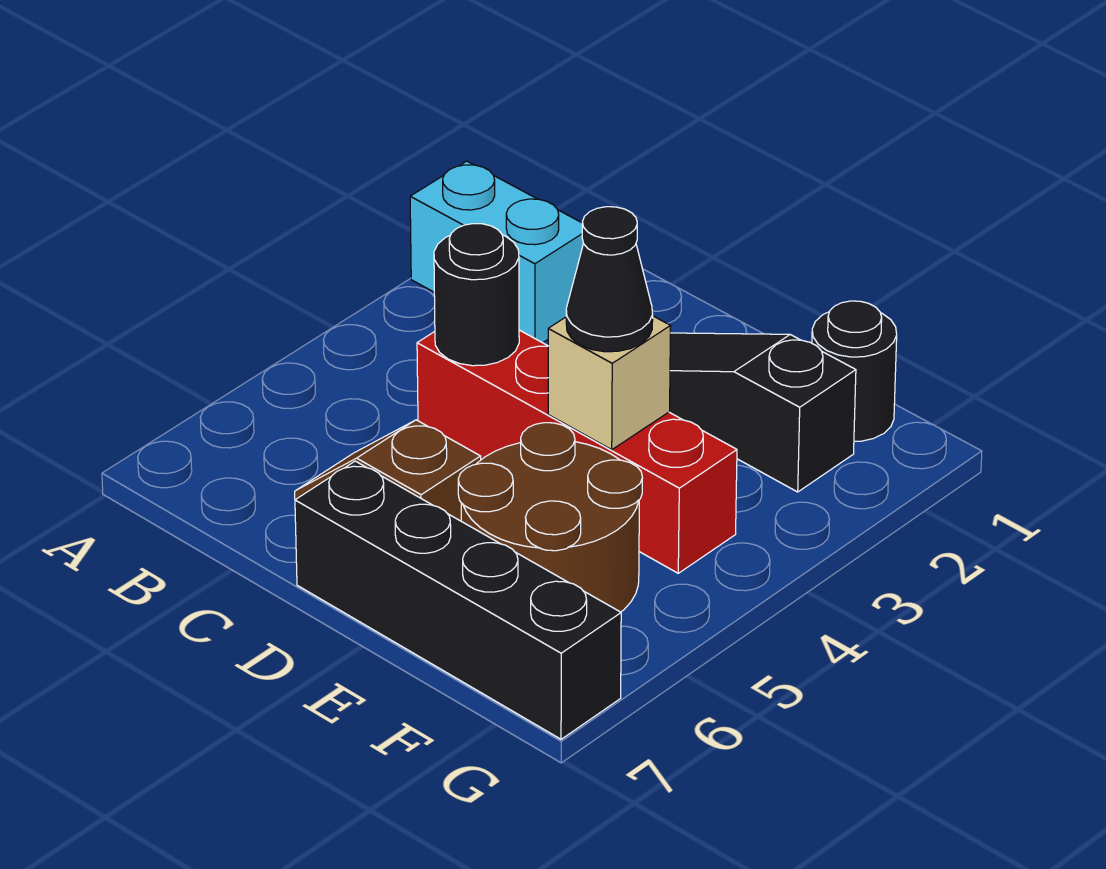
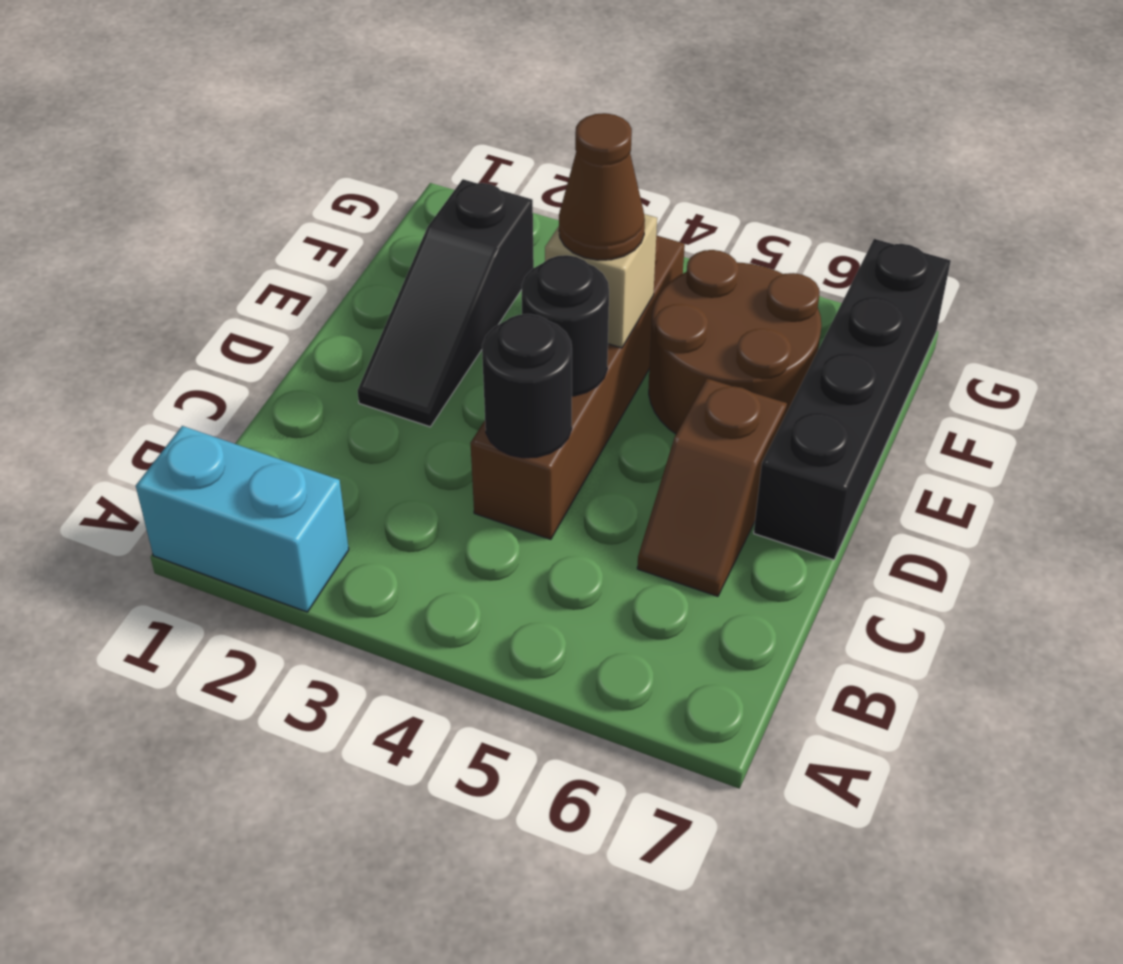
cyan brick A2:B2 level 1 -> cyan brick A1:A2 level 1
red brick C4:F4 level 1 -> brown brick C4:F4 level 1
black cone E4 level 3 -> brown cone E4 level 3
black round brick F1 level 1 -> black round brick D4 level 2

